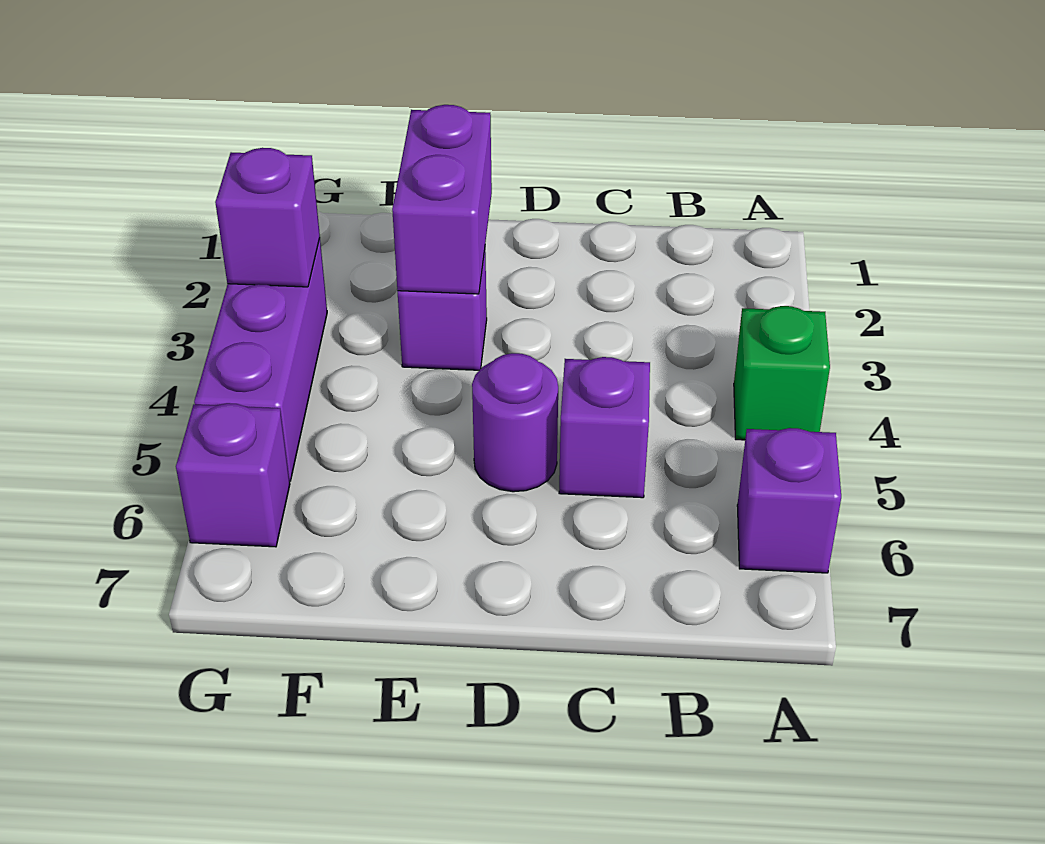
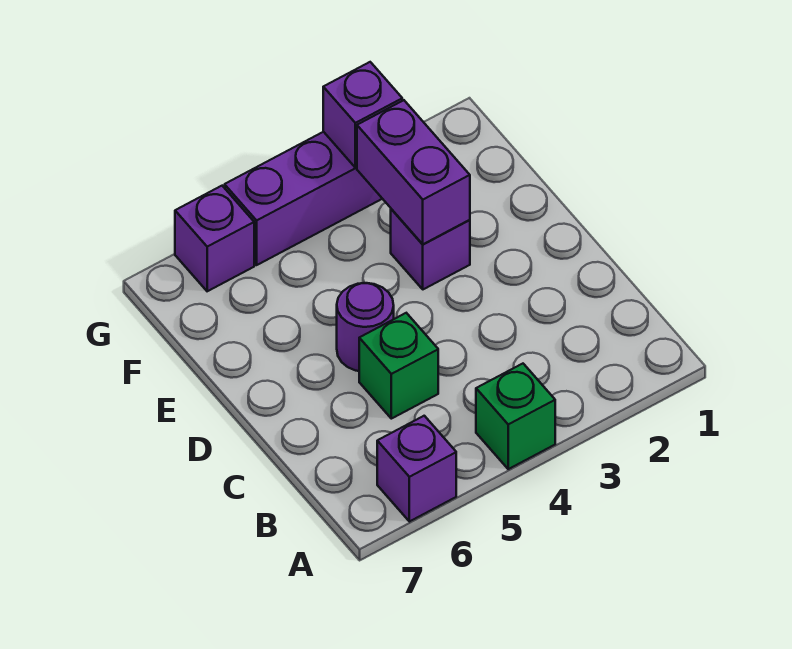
purple brick C5 level 1 -> green brick C5 level 1
purple brick E2:E3 level 2 -> purple brick E3:F3 level 2

